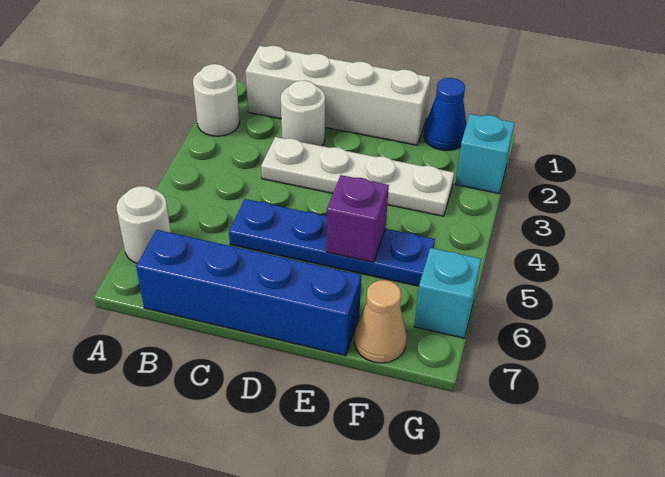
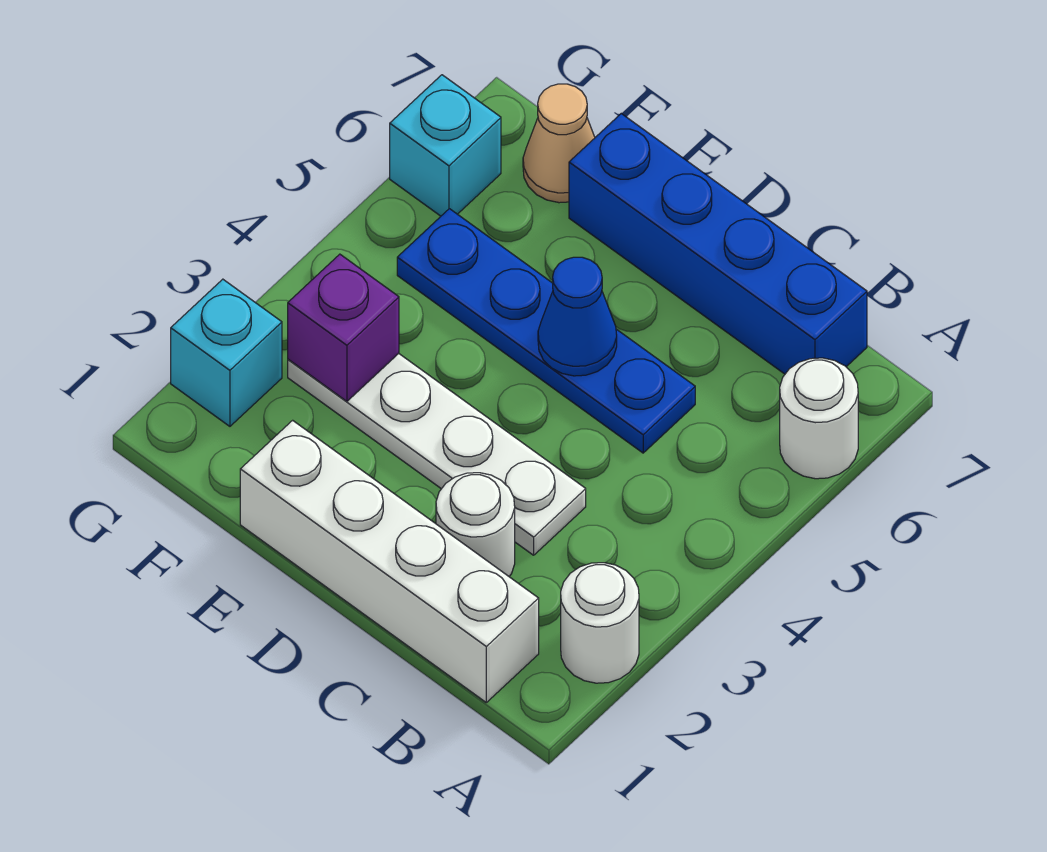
purple brick E5 level 2 -> purple brick F3 level 2
blue cone F1 level 1 -> blue cone D5 level 2

